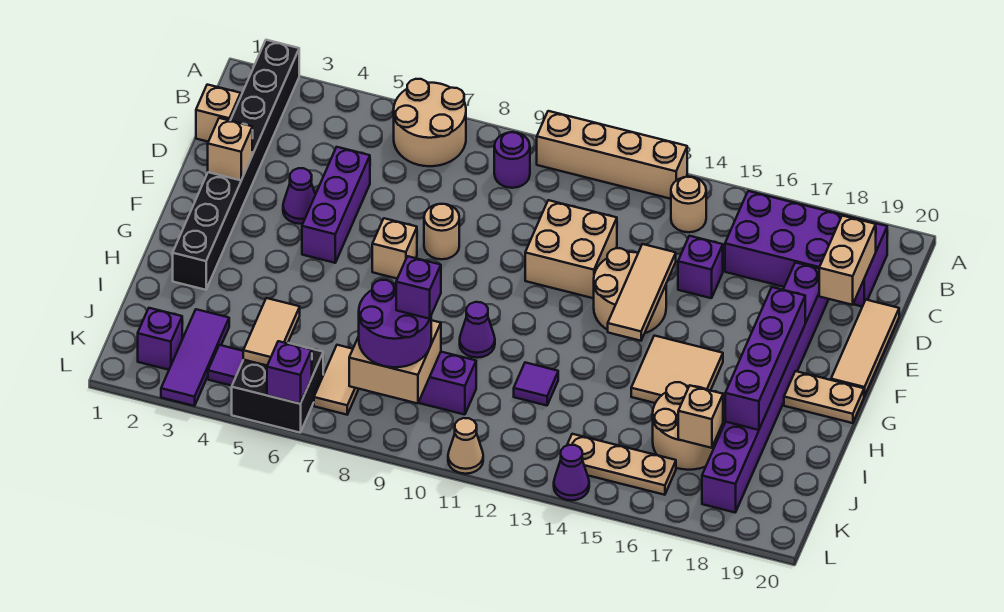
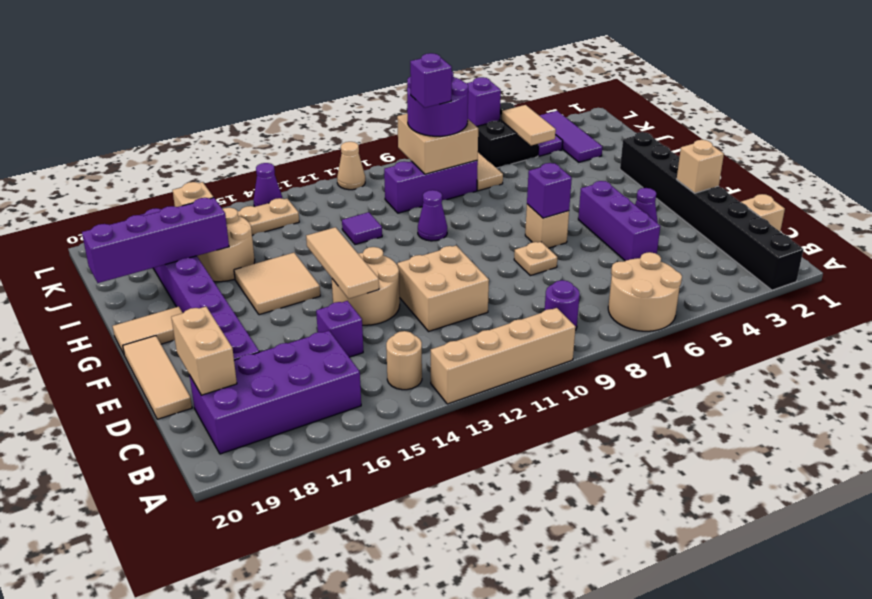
tan round brick E8 level 1 -> tan plate E8 level 1
purple brick F18:I18 level 2 -> purple brick I17:I20 level 2
tan plate G19:G20 level 1 -> tan tile G19:G20 level 1
purple brick K2 level 1 -> purple brick F7 level 2

